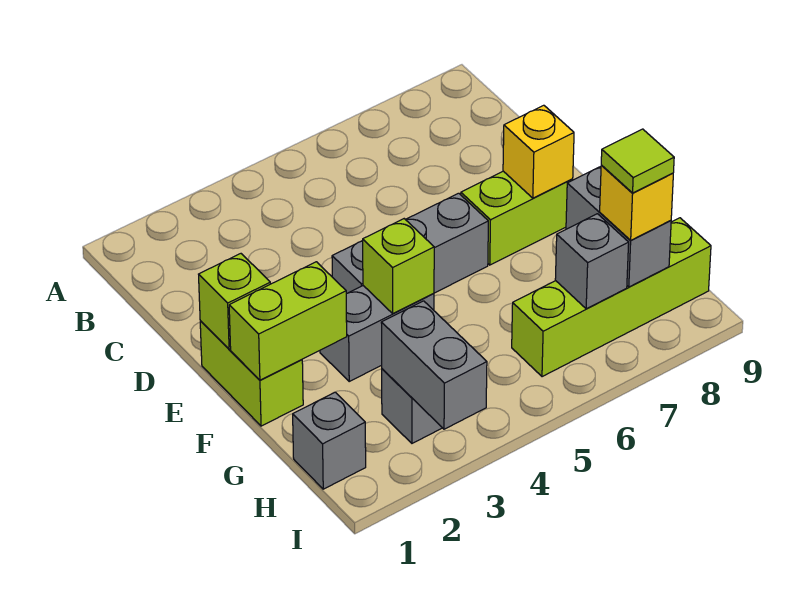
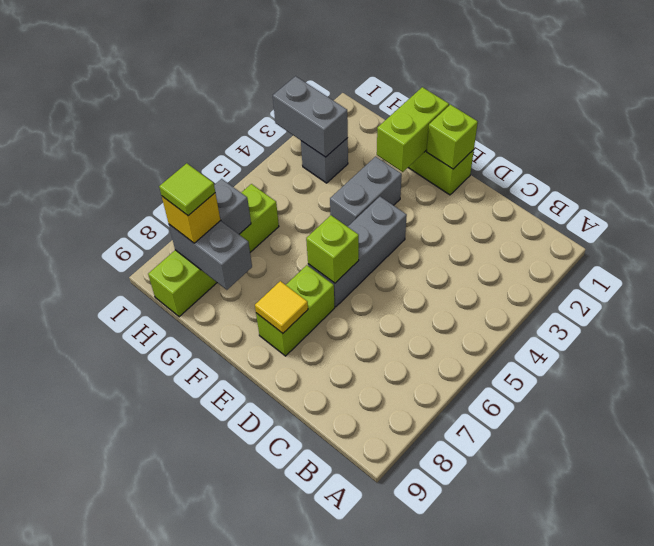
yellow brick E8 level 2 -> yellow tile E8 level 2
lime brick F4 level 2 -> lime brick E6 level 2
grey brick H1 level 1 -> none

